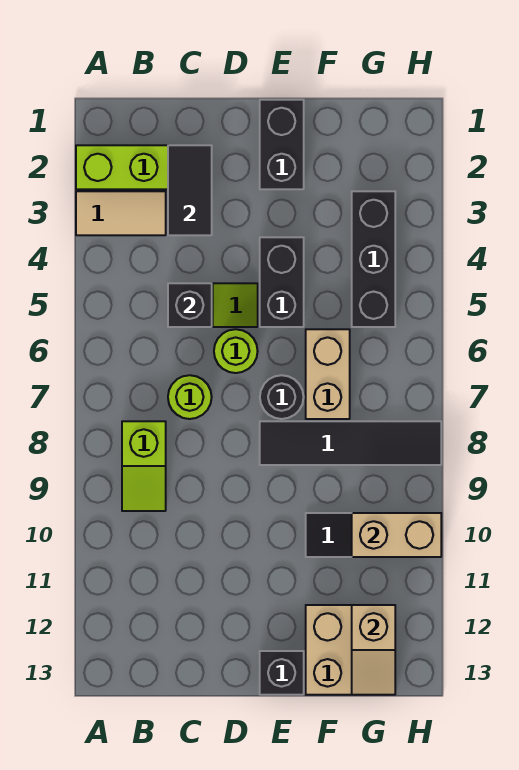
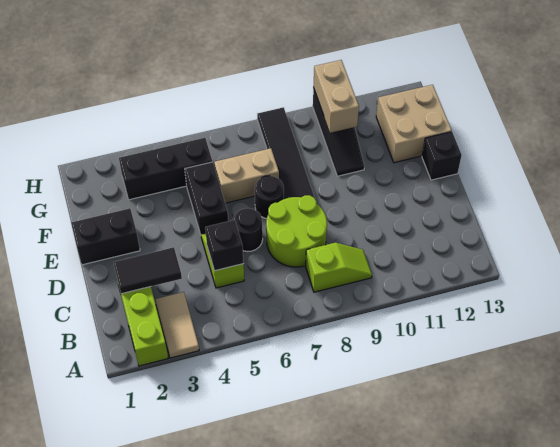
lime round brick C7 level 1 -> lime round brick C7:D8 level 1
lime round brick D6 level 1 -> black round brick D6 level 1
black brick E4:E5 level 1 -> black brick E5:F5 level 1
tan slope G12:G13 level 2 top 12 -> none

